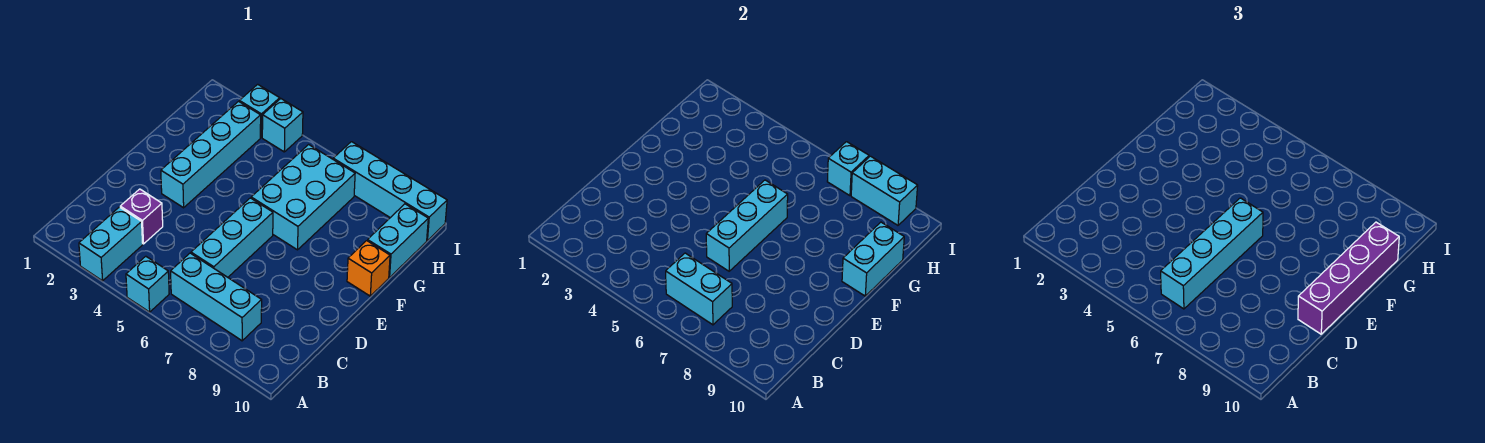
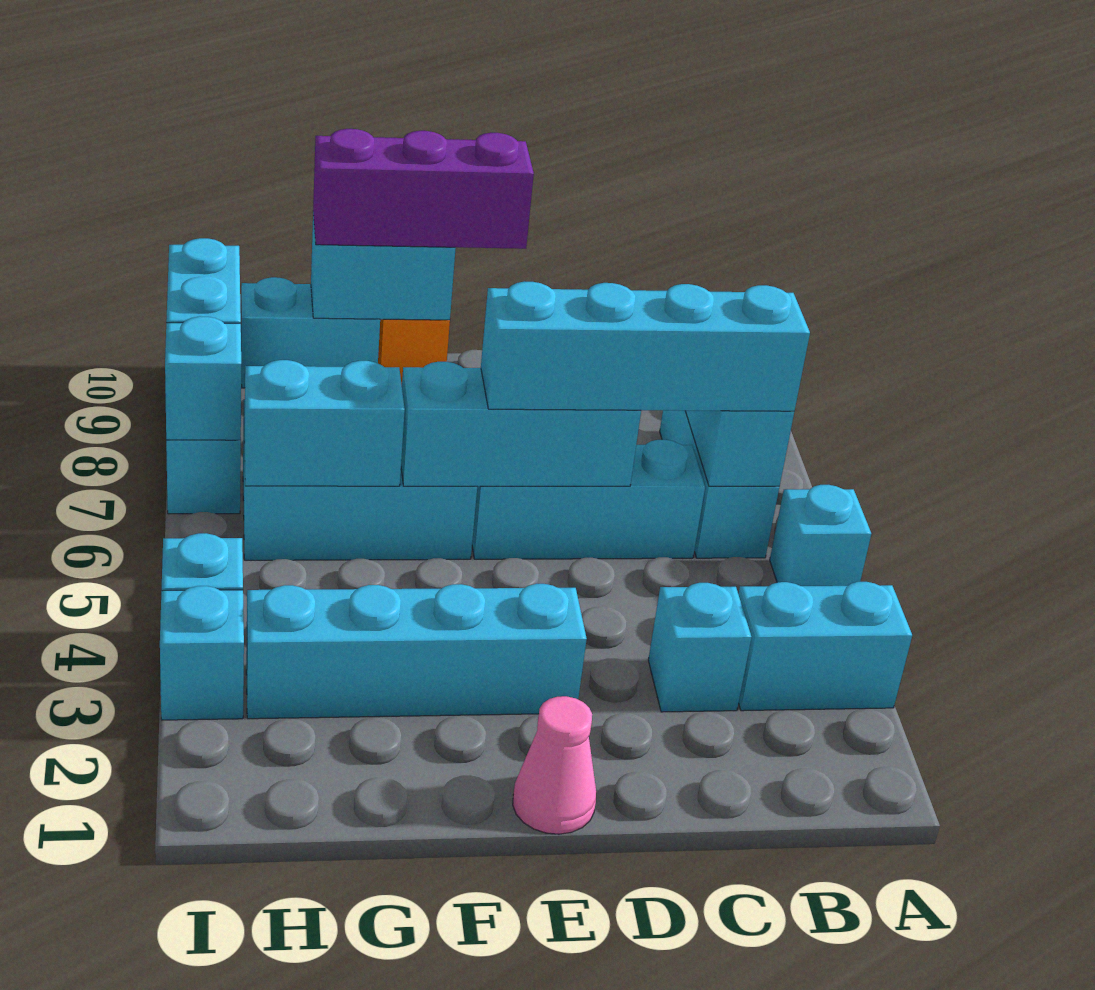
purple brick C3 level 1 -> cyan brick C3 level 1
purple brick D10:G10 level 3 -> purple brick E10:G10 level 3
none -> pink cone E1 level 1
none -> cyan brick G6:H6 level 2

